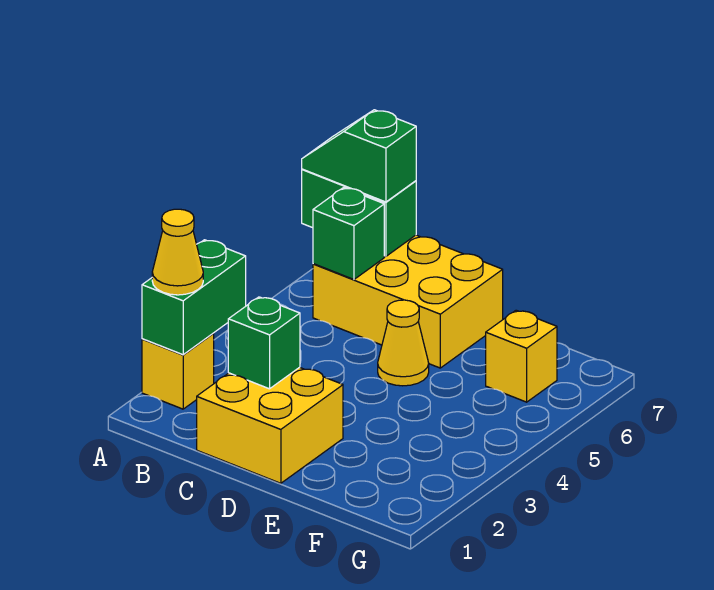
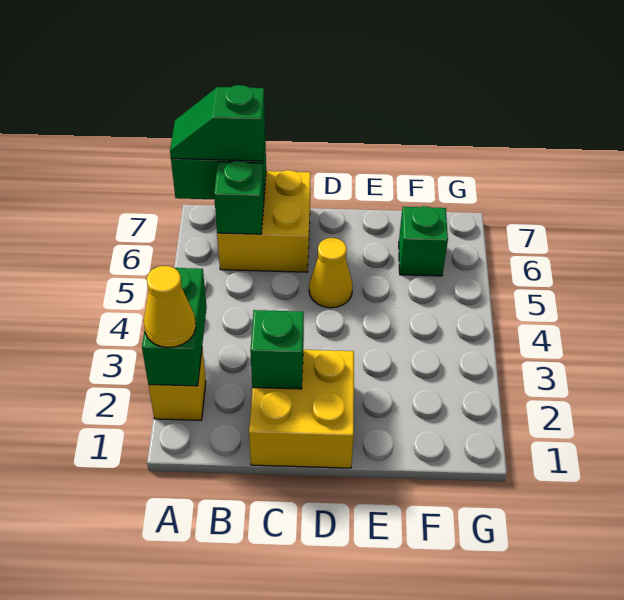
yellow brick B6:D7 level 1 -> yellow brick B6:C7 level 1
yellow brick F6 level 1 -> green brick F6 level 1

